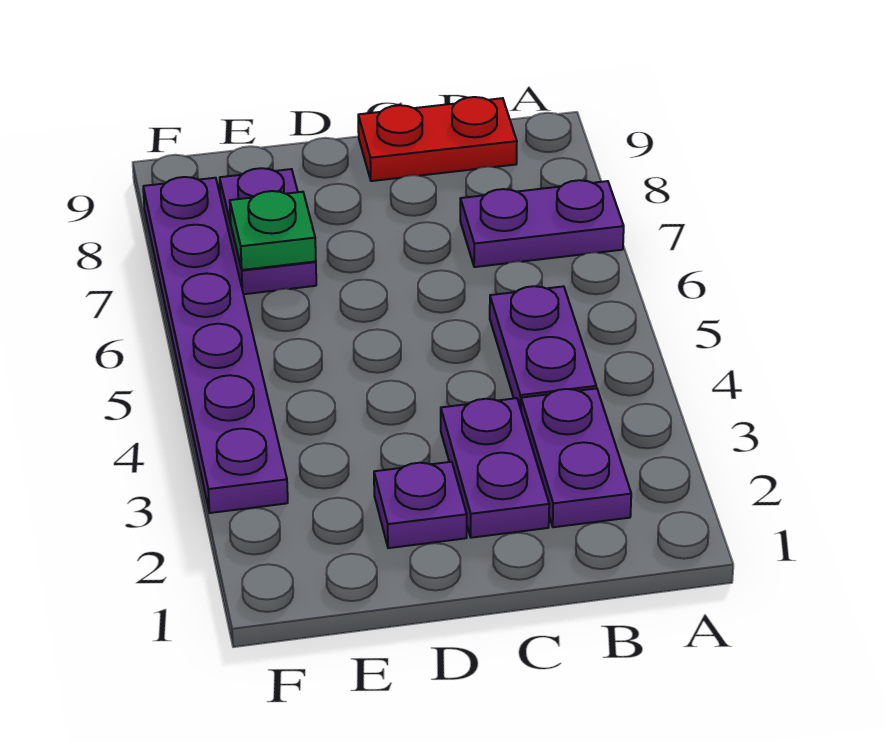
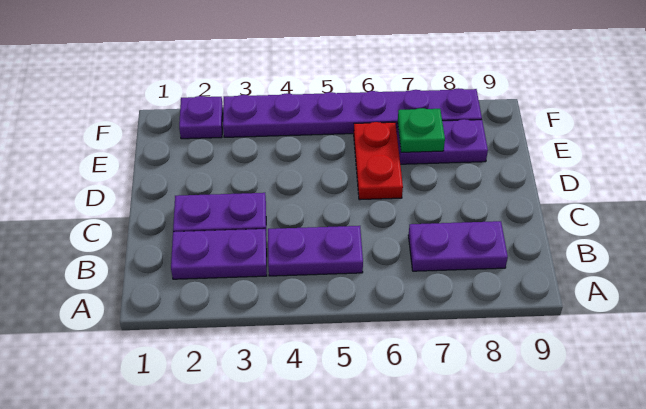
purple plate A7:B7 level 1 -> purple plate B7:B8 level 1
red plate B9:C9 level 1 -> red plate D6:E6 level 1
purple plate D2 level 1 -> purple plate F2 level 1

